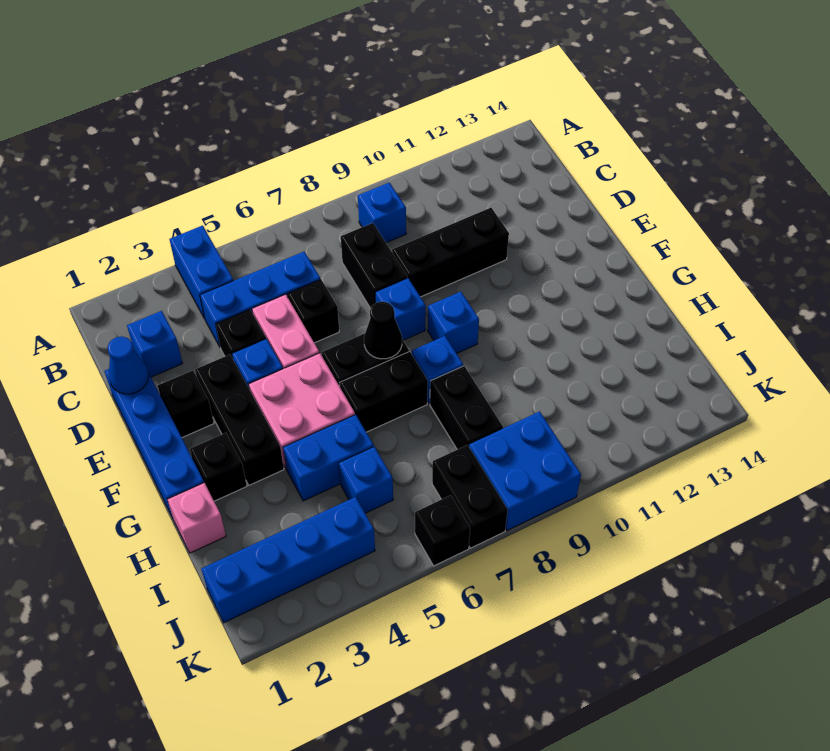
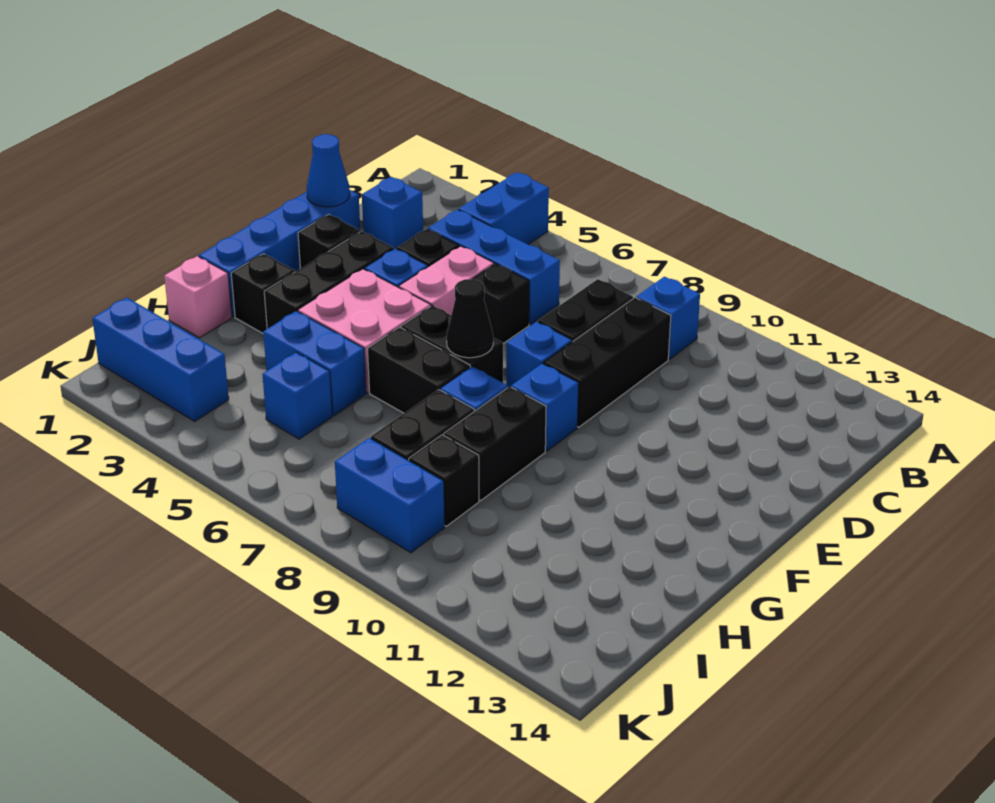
black brick D9:D11 level 1 -> black brick C9:E9 level 1
blue brick J1:J4 level 1 -> blue brick J1:J3 level 1
black brick J7:K7 level 1 -> black brick G9:H9 level 1
blue brick J8:K9 level 1 -> blue brick J8:J9 level 1
black brick K6 level 1 -> black brick I9 level 1

